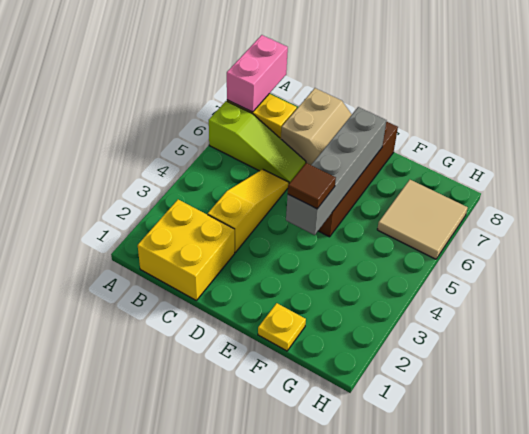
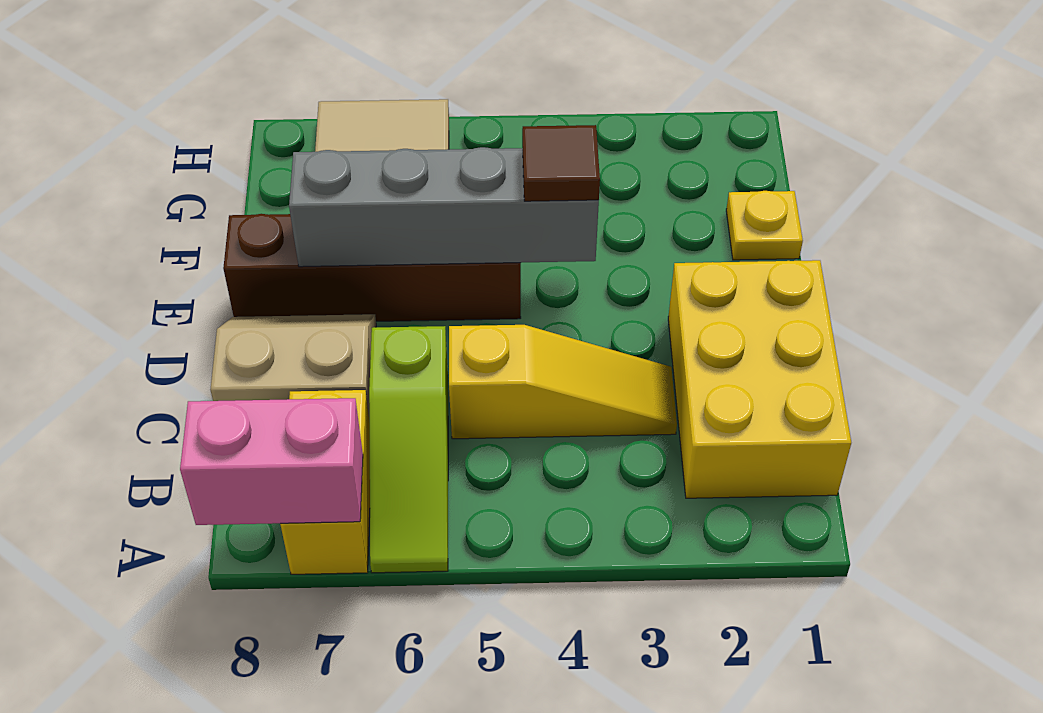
lime slope A6:C6 level 1 top A -> lime slope A6:C6 level 1 top C
yellow brick B1:C2 level 1 -> yellow brick B1:D2 level 1
yellow slope C3:C5 level 1 top 3 -> yellow slope C3:C5 level 1 top 5

